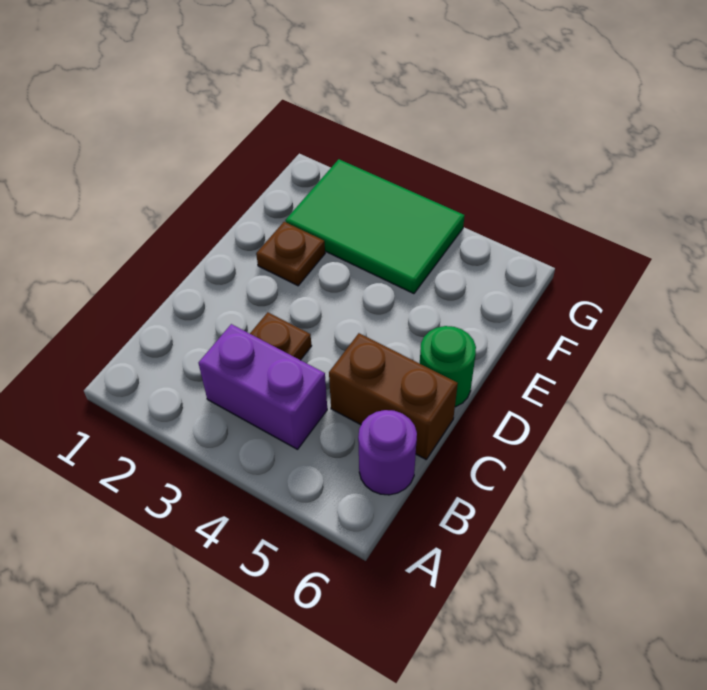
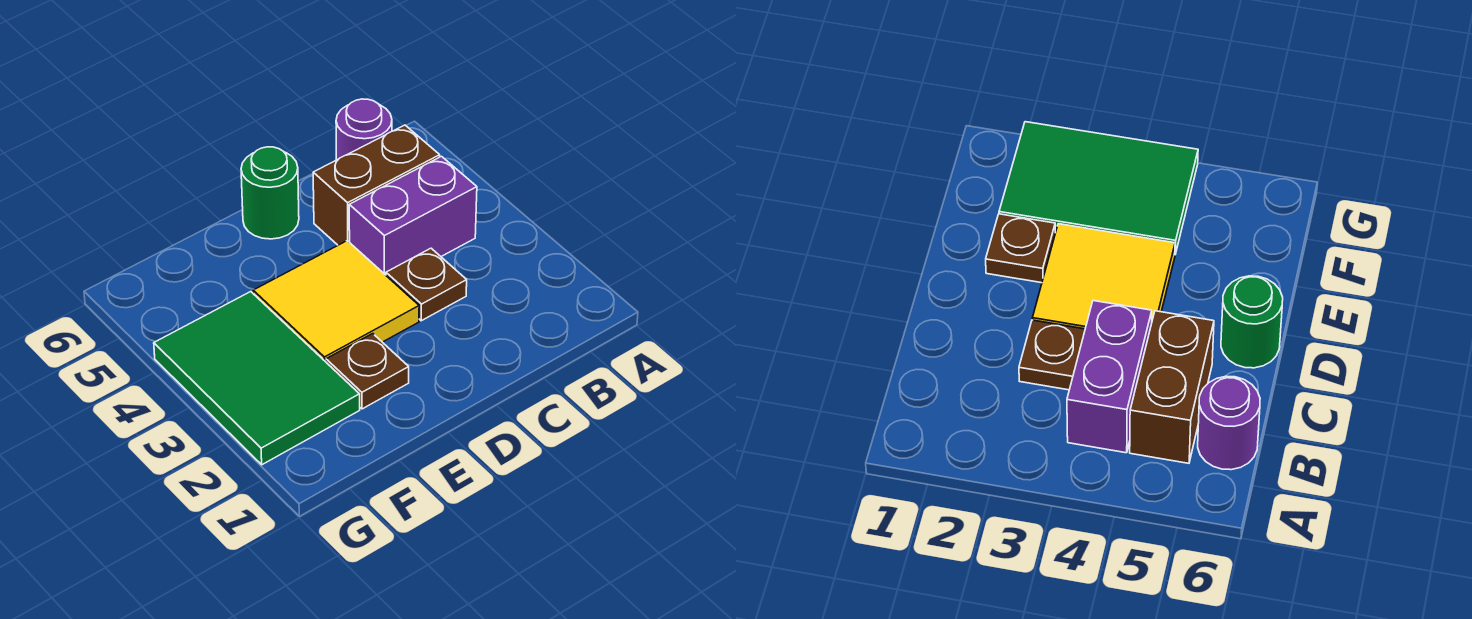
purple brick B3:B4 level 1 -> purple brick B4:C4 level 1
brown brick C5:C6 level 1 -> brown brick B5:C5 level 1
none -> yellow tile D3:E4 level 1

